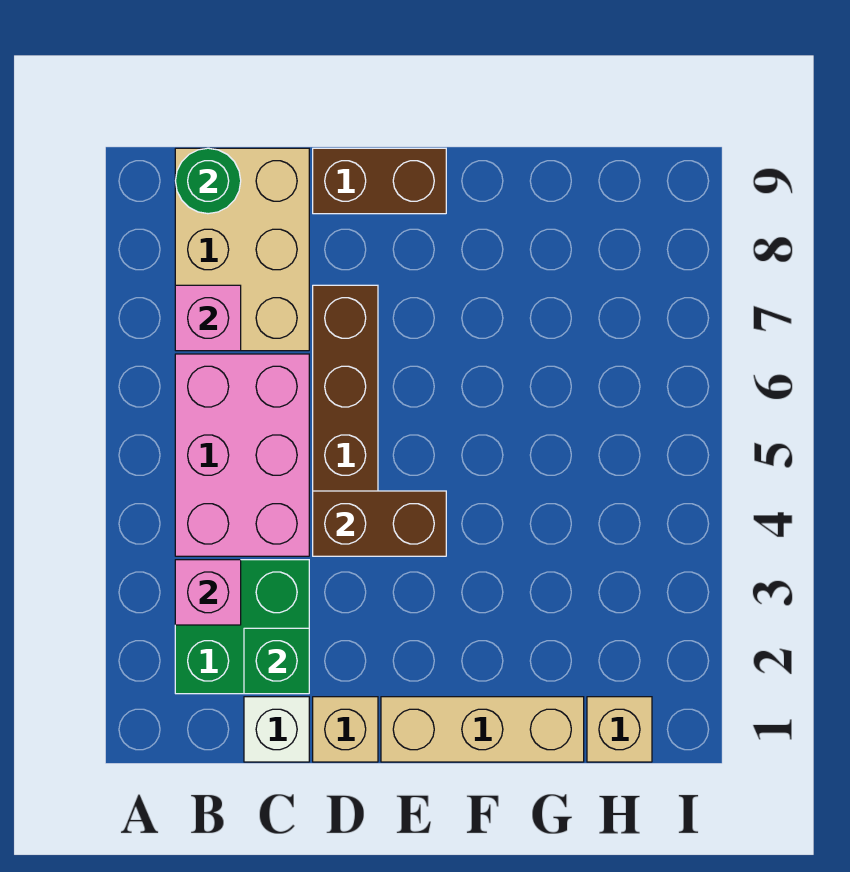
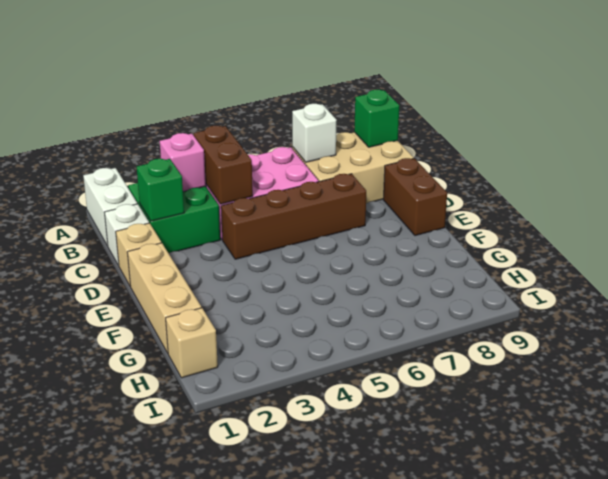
none -> white brick A1:B1 level 1
pink brick B7 level 2 -> white brick B7 level 2
green round brick B9 level 2 -> green brick B9 level 2
brown brick D4:E4 level 2 -> brown brick B4:C4 level 2

